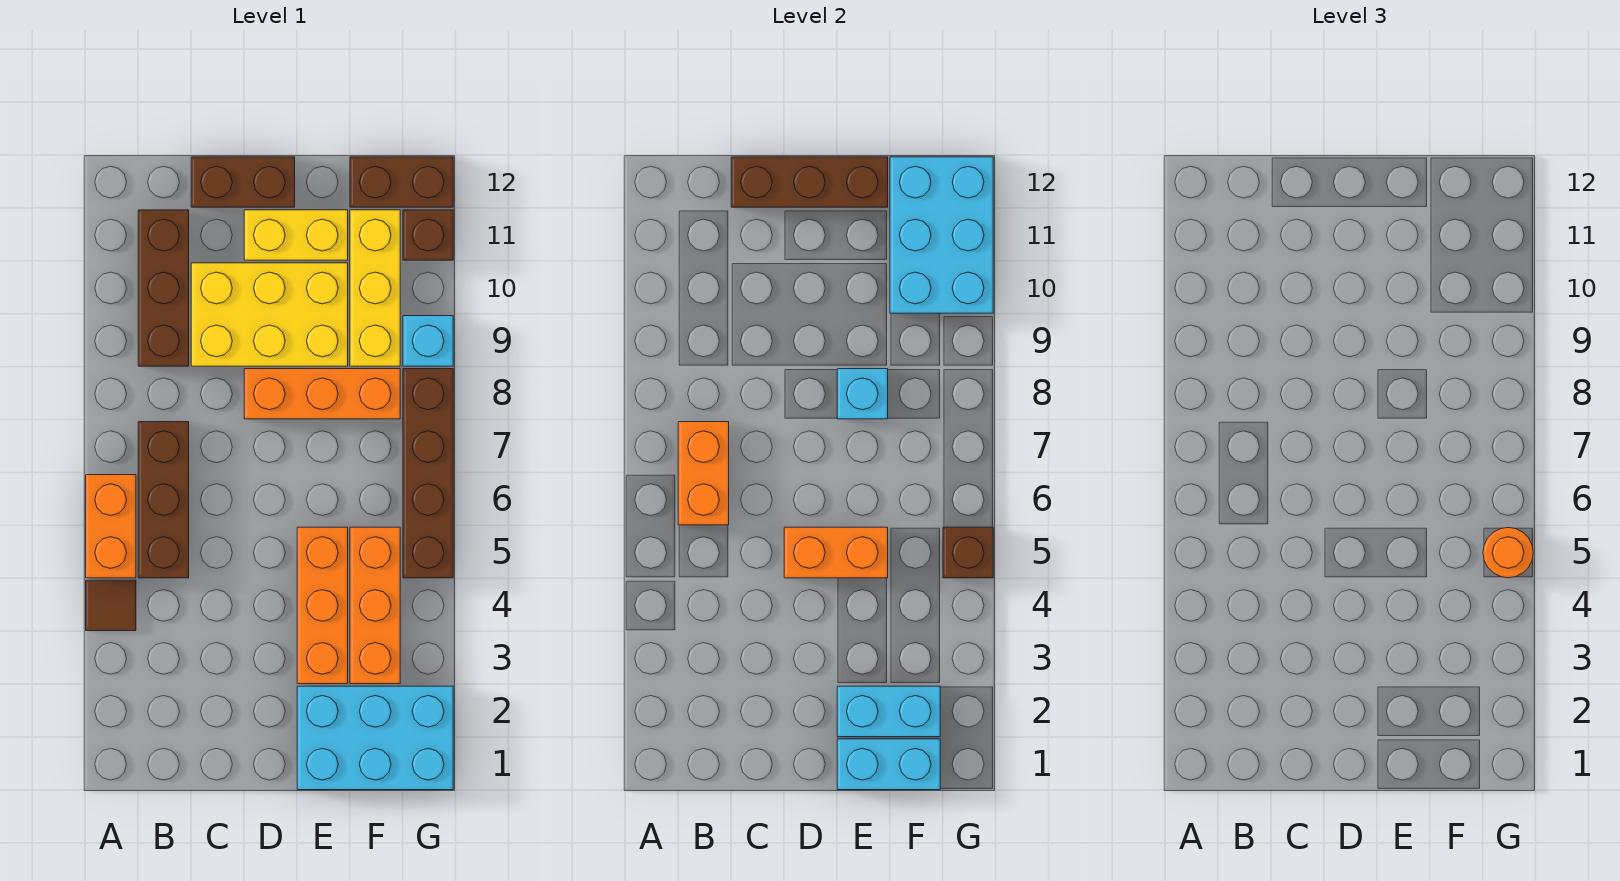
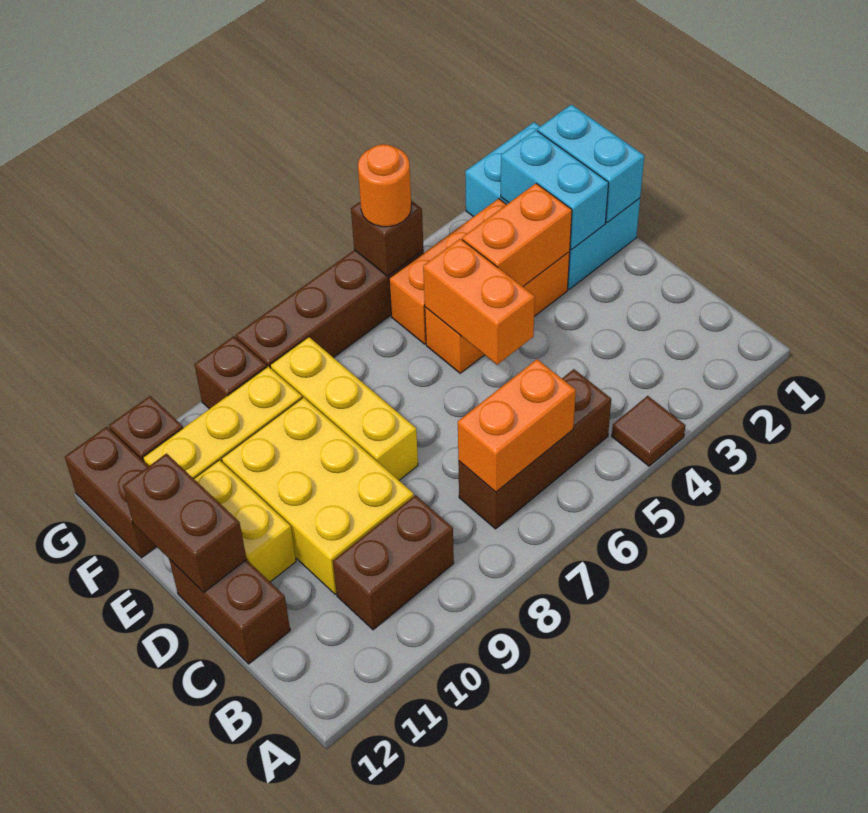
orange brick A5:A6 level 1 -> orange brick E3:E4 level 2
brown brick B9:B11 level 1 -> brown brick B9:B10 level 1
brown brick C12:E12 level 2 -> brown brick D12:E12 level 2
orange brick D8:F8 level 1 -> yellow brick D8:F8 level 1
cyan brick E8 level 2 -> none
cyan brick F10:G12 level 2 -> none
cyan brick G9 level 1 -> brown brick G9 level 1

